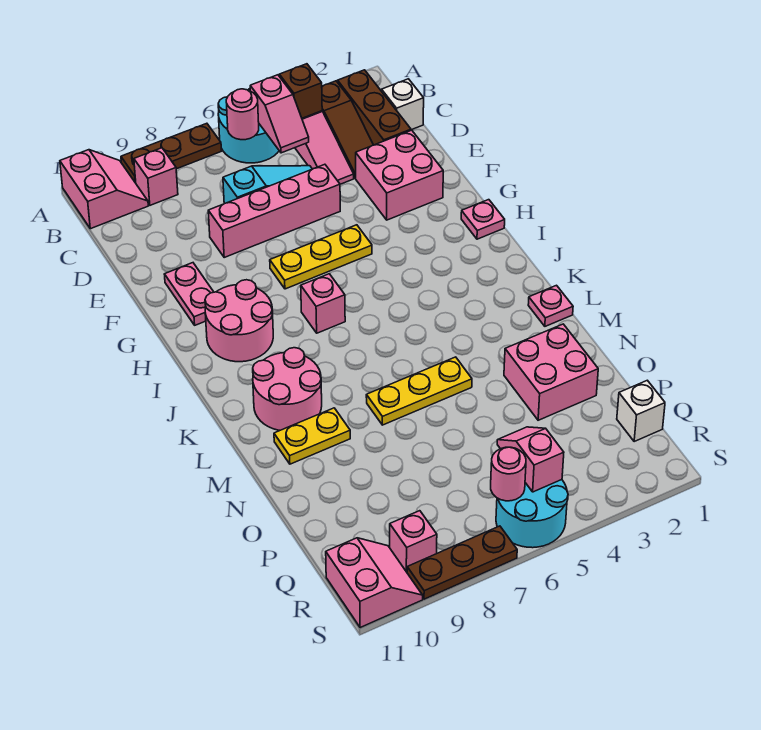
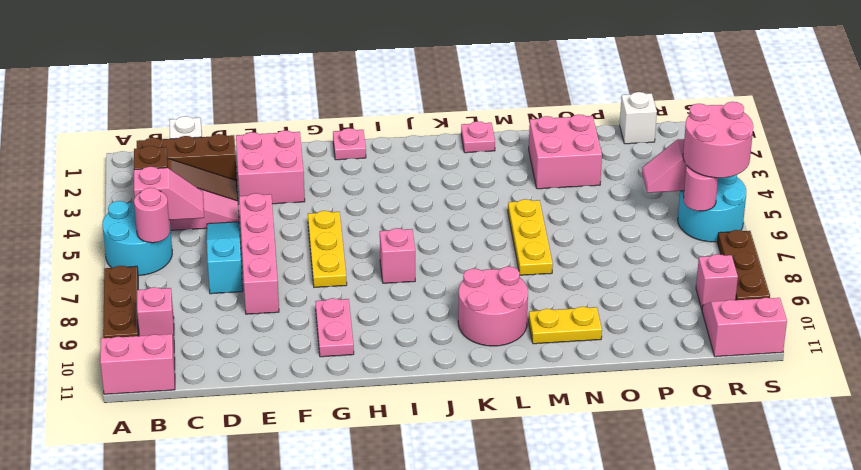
pink plate F10:G10 level 1 -> pink plate G9:G10 level 1
pink round brick H9:I10 level 1 -> pink round brick R5:S6 level 3
yellow plate M9:M10 level 1 -> yellow plate M10:N10 level 1

